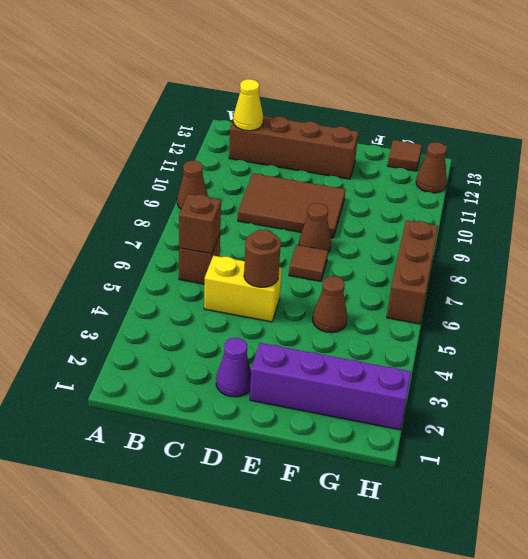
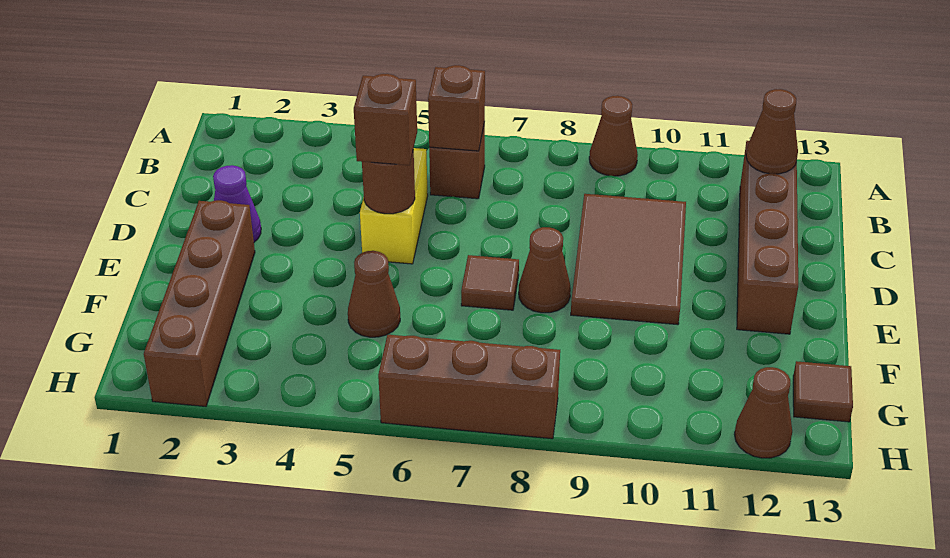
yellow cone B12 level 2 -> brown cone B12 level 2
none -> brown brick D5 level 3
purple brick E2:H2 level 1 -> brown brick E2:H2 level 1

